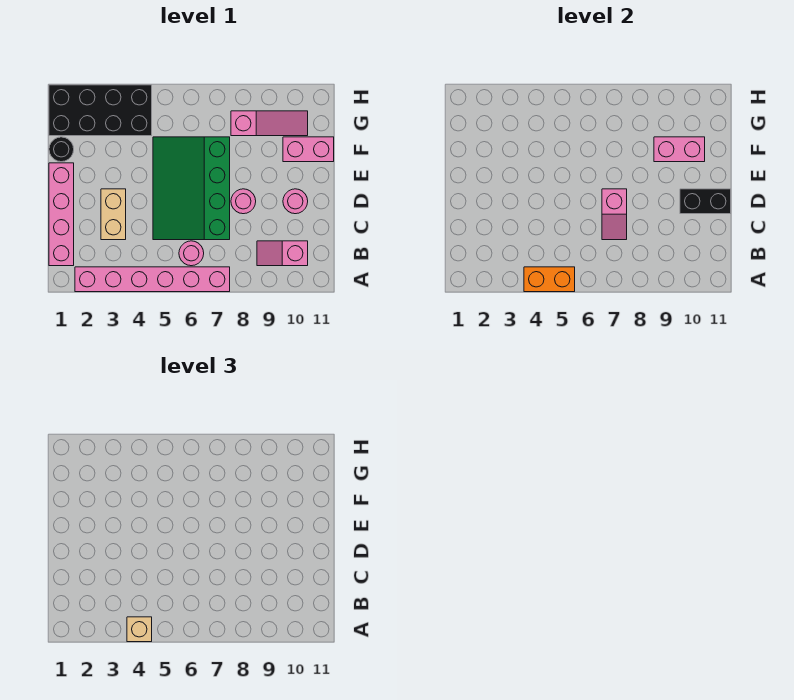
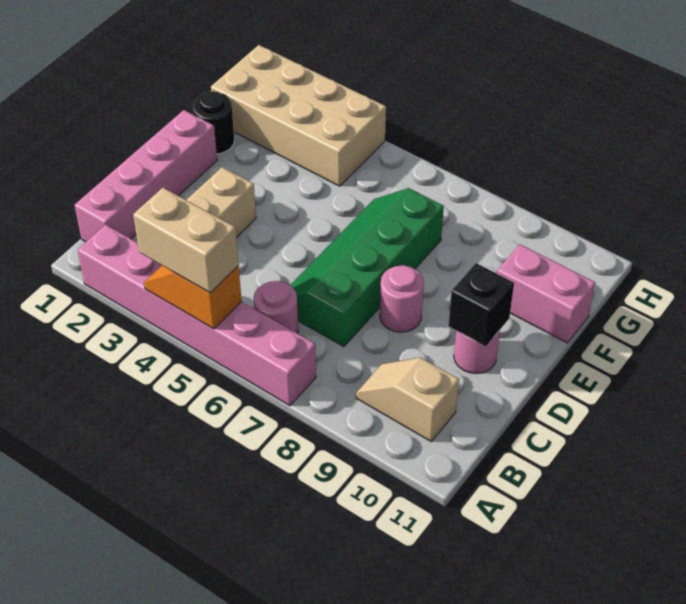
orange brick A4:A5 level 2 -> orange slope A4:A5 level 2 top 5
tan brick A4 level 3 -> tan brick A4:A5 level 3
pink slope B9:B10 level 1 top 10 -> tan slope B9:B10 level 1 top 10
green slope C5:F7 level 1 top 7 -> green slope C6:F7 level 1 top 7
pink slope C7:D7 level 2 top D -> none
black brick D10:D11 level 2 -> black brick D10 level 2
pink brick F9:F10 level 2 -> none
black brick G1:H4 level 1 -> tan brick G1:H4 level 1
pink slope G8:G10 level 1 top 8 -> none

